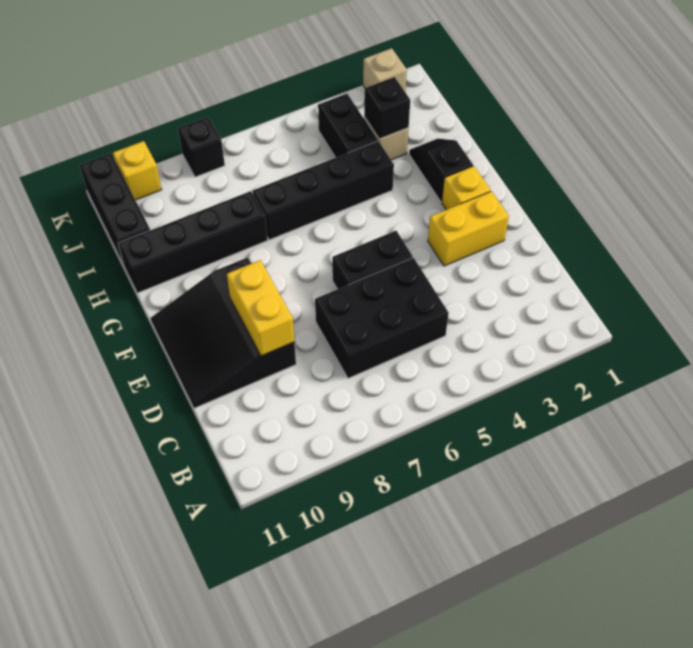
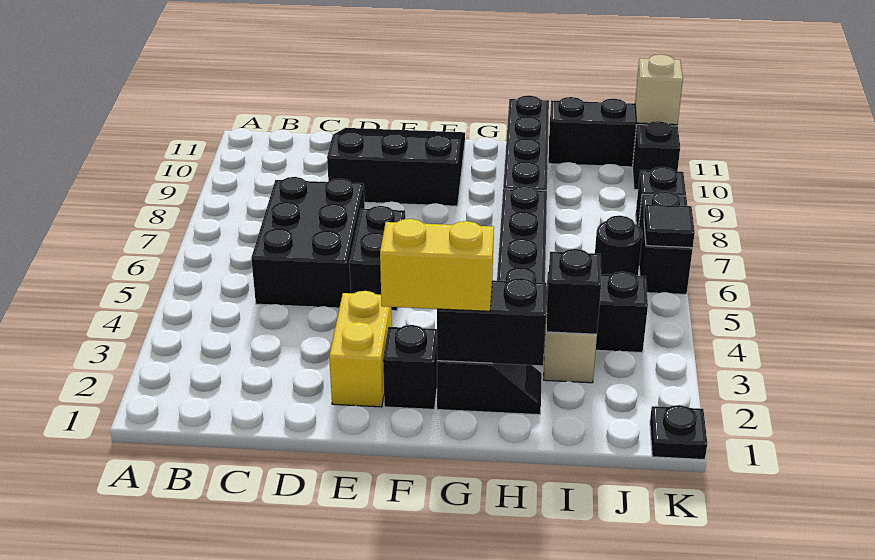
yellow brick D9:E9 level 2 -> yellow brick F2:G2 level 3
yellow brick F2 level 1 -> black brick F2 level 1
none -> black brick G2:H2 level 2
none -> black round brick J6 level 1
none -> black plate K1 level 1
tan brick K2 level 1 -> tan brick K11 level 2
none -> black brick K6:K7 level 1
none -> black tile K6 level 2
yellow brick K10 level 1 -> black brick K10 level 1

